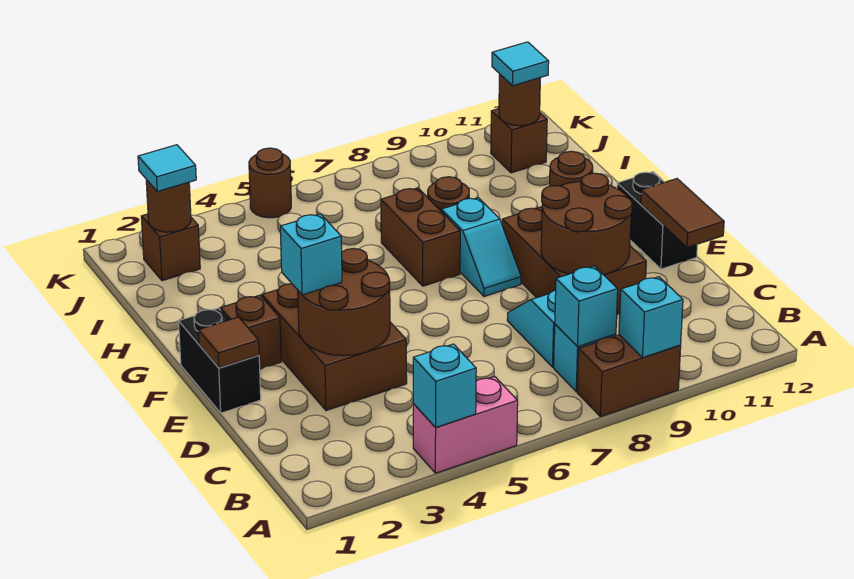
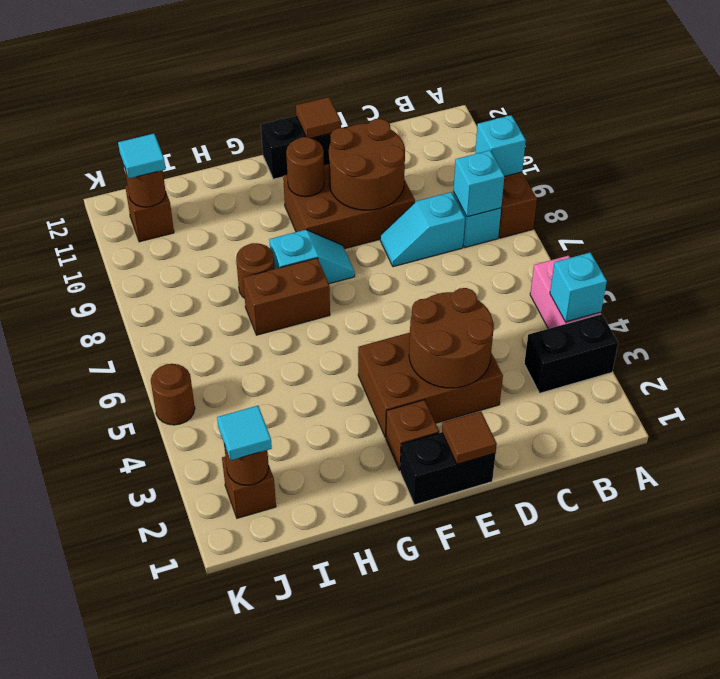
none -> black brick A3:B3 level 1
brown tile D12:E12 level 2 -> brown tile E12 level 2
cyan brick E3 level 3 -> none

